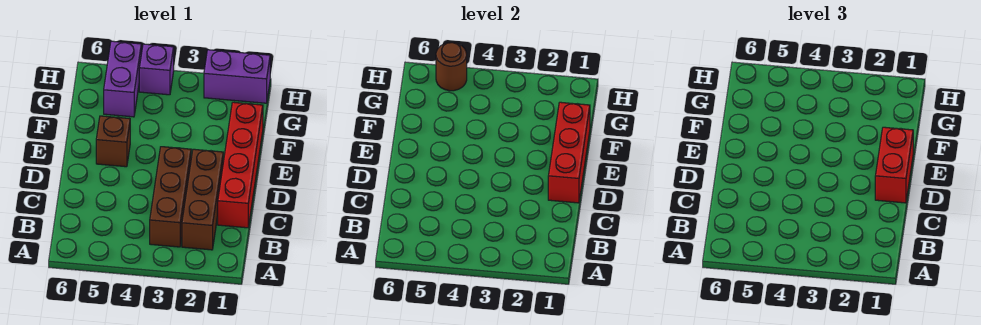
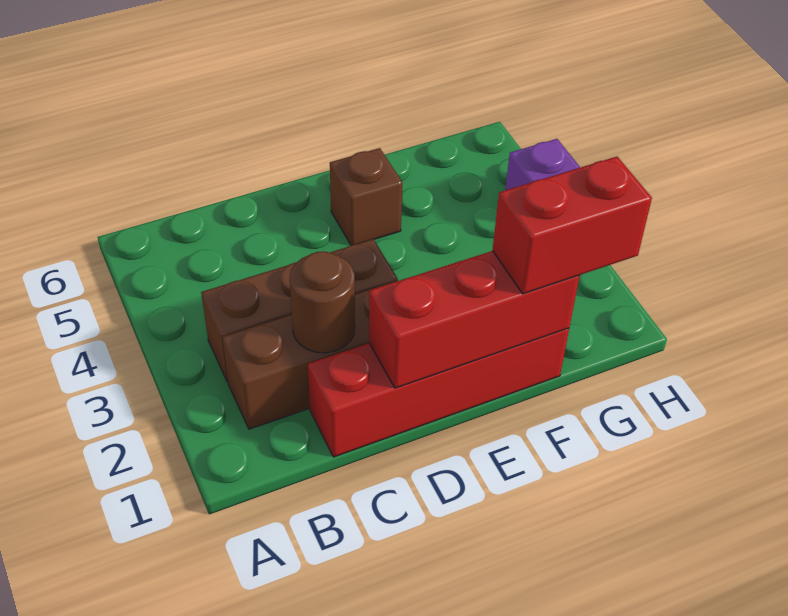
red brick D1:E1 level 3 -> red brick F1:G1 level 3
purple brick G5:H5 level 1 -> none
purple brick H1:H2 level 1 -> none
brown round brick H5 level 2 -> brown round brick C2 level 2

